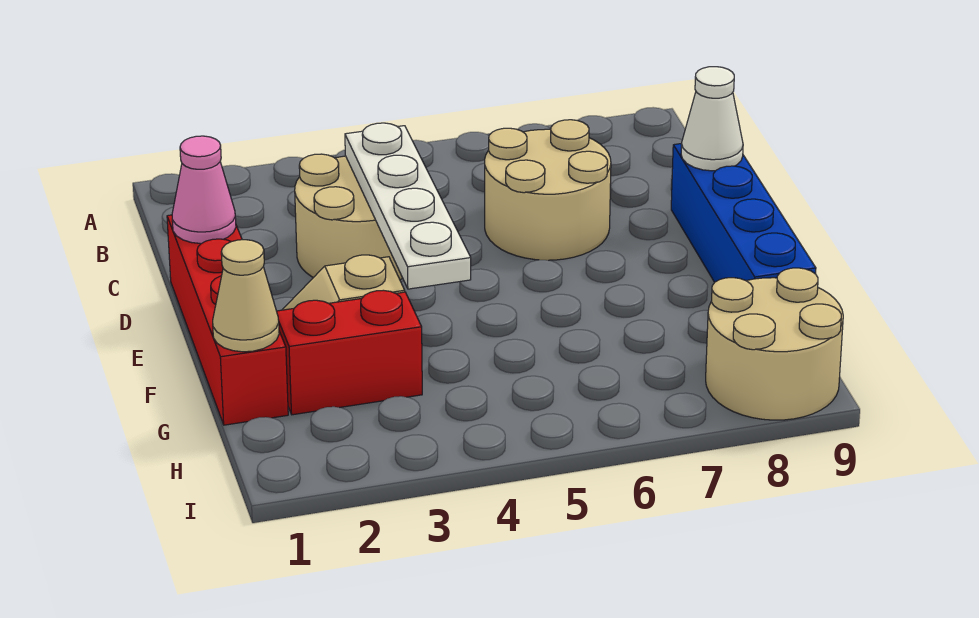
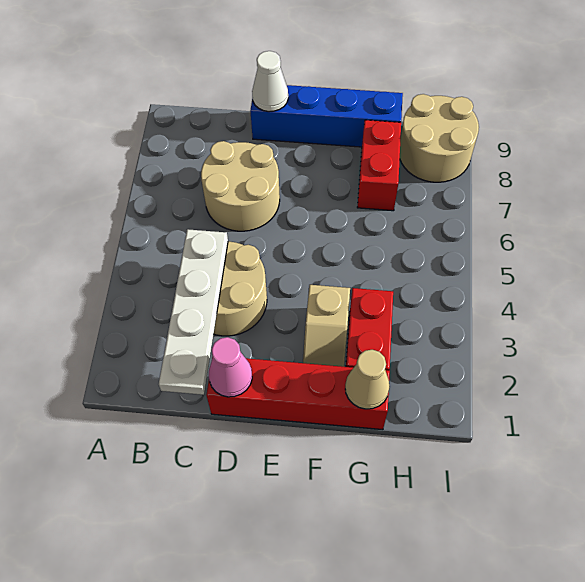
white plate C4:F4 level 2 -> white plate C1:C4 level 2
none -> red brick G7:G8 level 1

